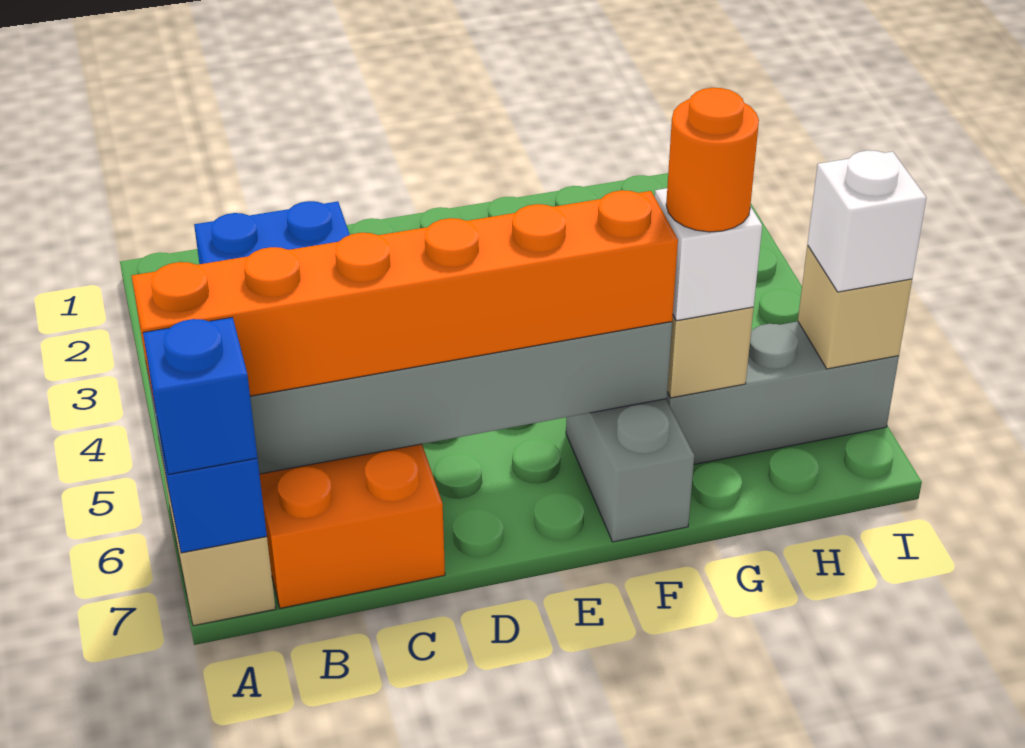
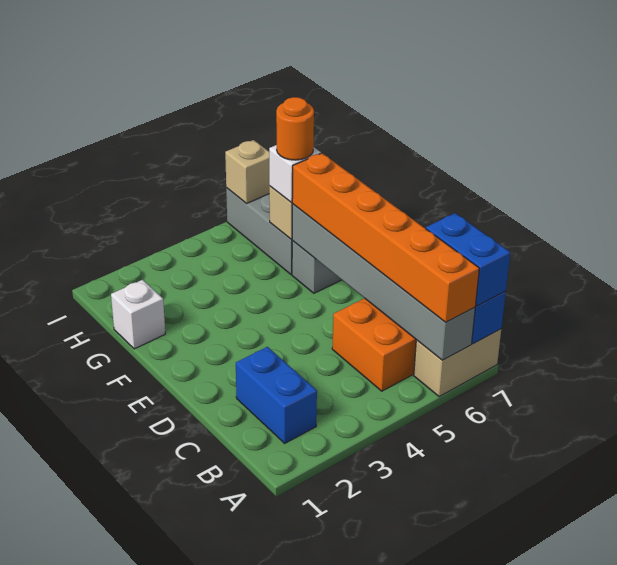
blue brick A7 level 3 -> blue brick A7:B7 level 3
white brick I6 level 3 -> white brick G1 level 1

